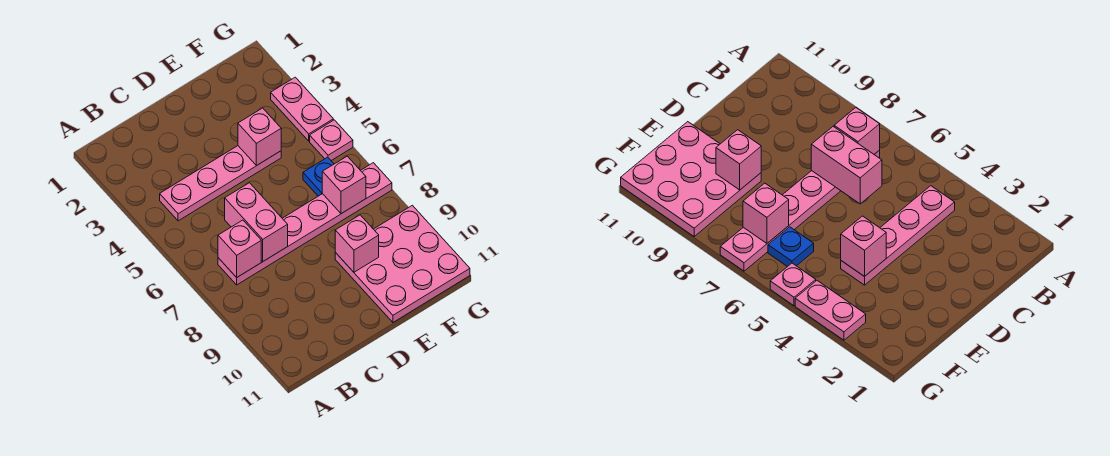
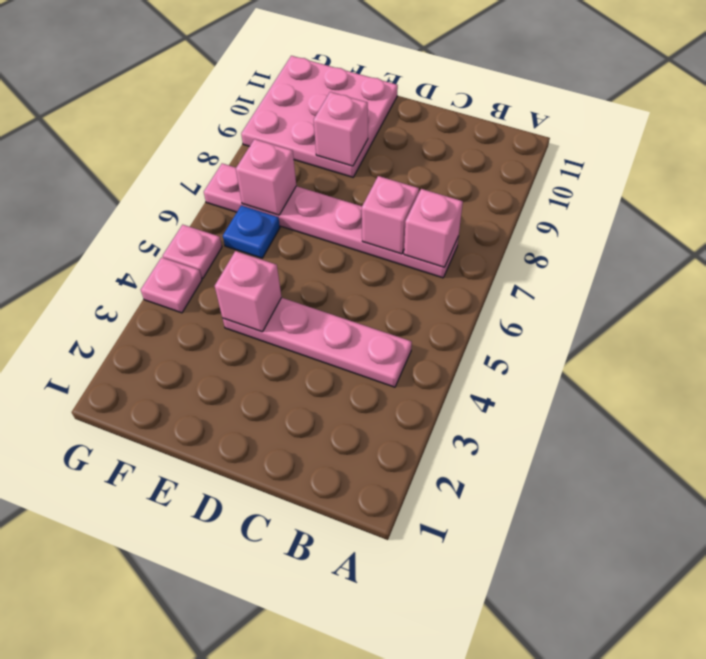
pink brick C6:C7 level 2 -> pink brick C7 level 2
pink plate G3:G4 level 1 -> pink plate G4 level 1

